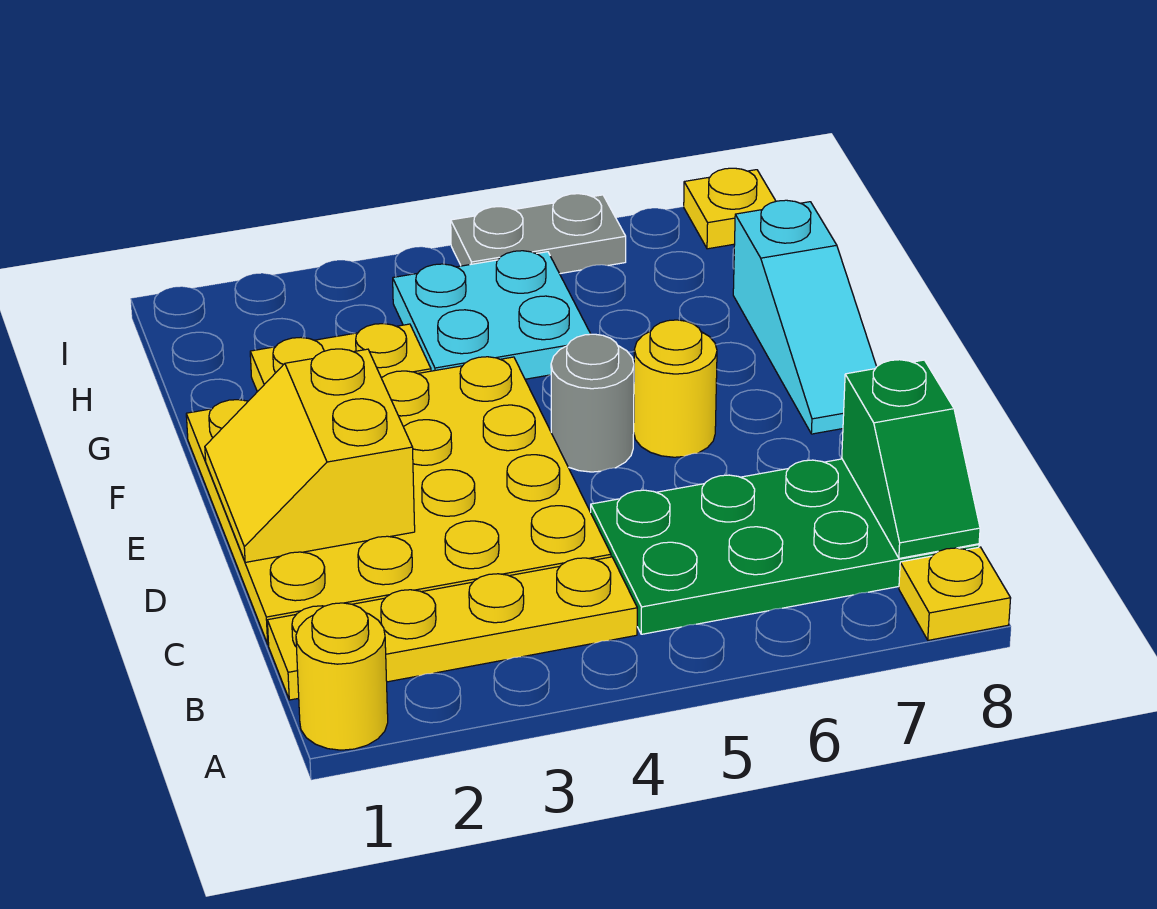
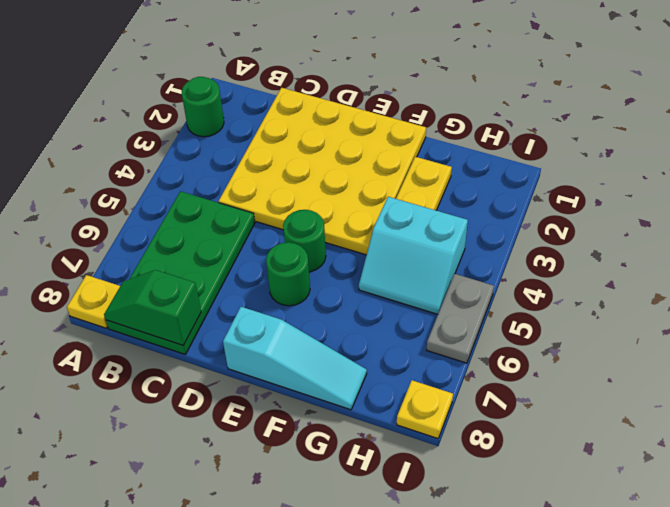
yellow round brick A1 level 1 -> none
none -> green round brick A2 level 1
yellow plate B1:B4 level 1 -> none
yellow slope D1:E2 level 2 top 2 -> none
grey round brick E5 level 1 -> green round brick E5 level 1
yellow round brick E6 level 1 -> green round brick E6 level 1
cyan slope E8:G8 level 1 top G -> cyan slope E8:G8 level 1 top E
cyan plate G4:H5 level 1 -> cyan slope G4:H5 level 1 top 4

